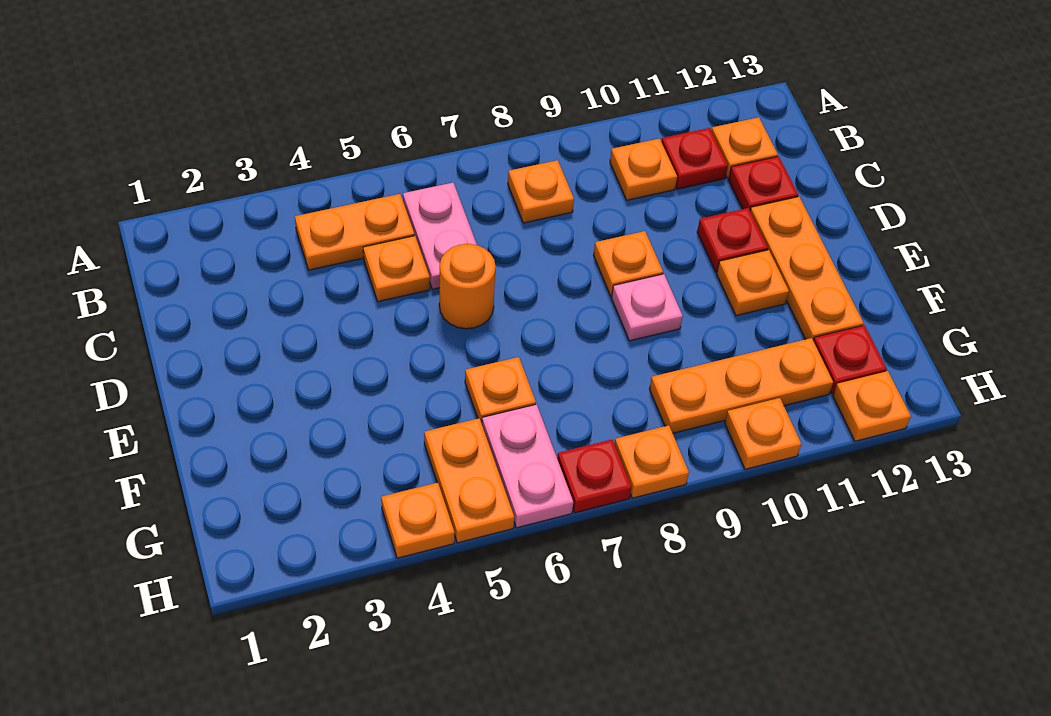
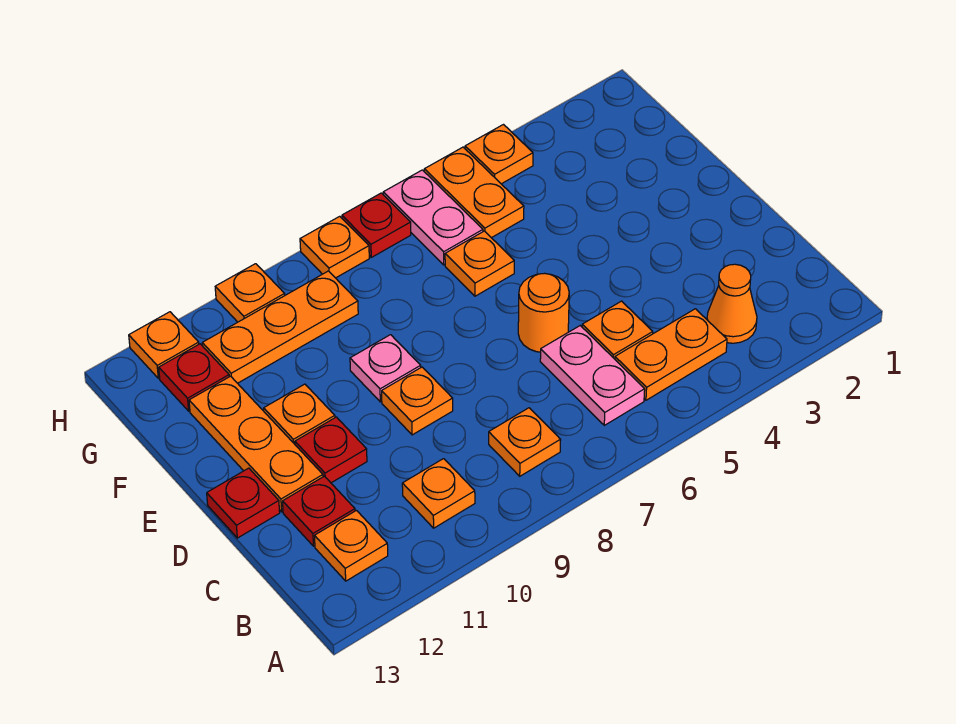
none -> orange cone B3 level 1
red plate B11 level 1 -> red plate D13 level 1

